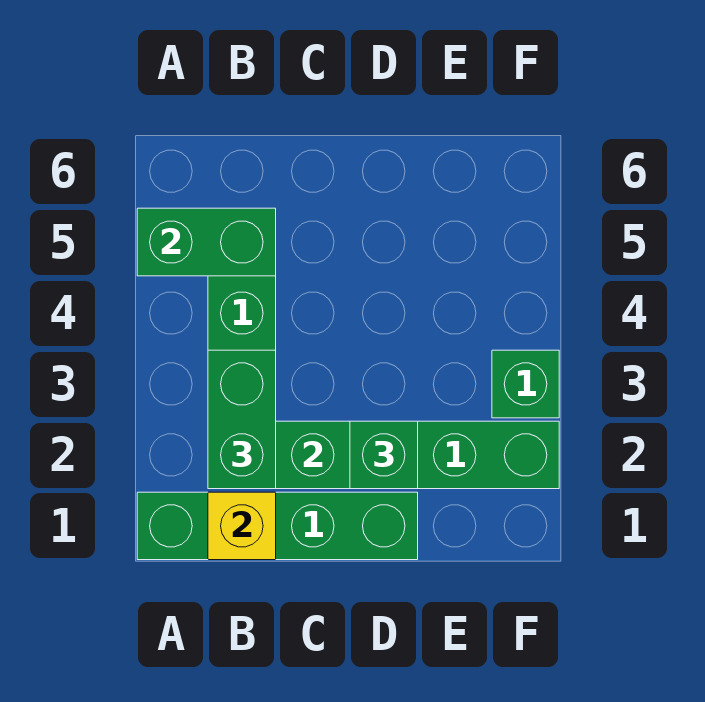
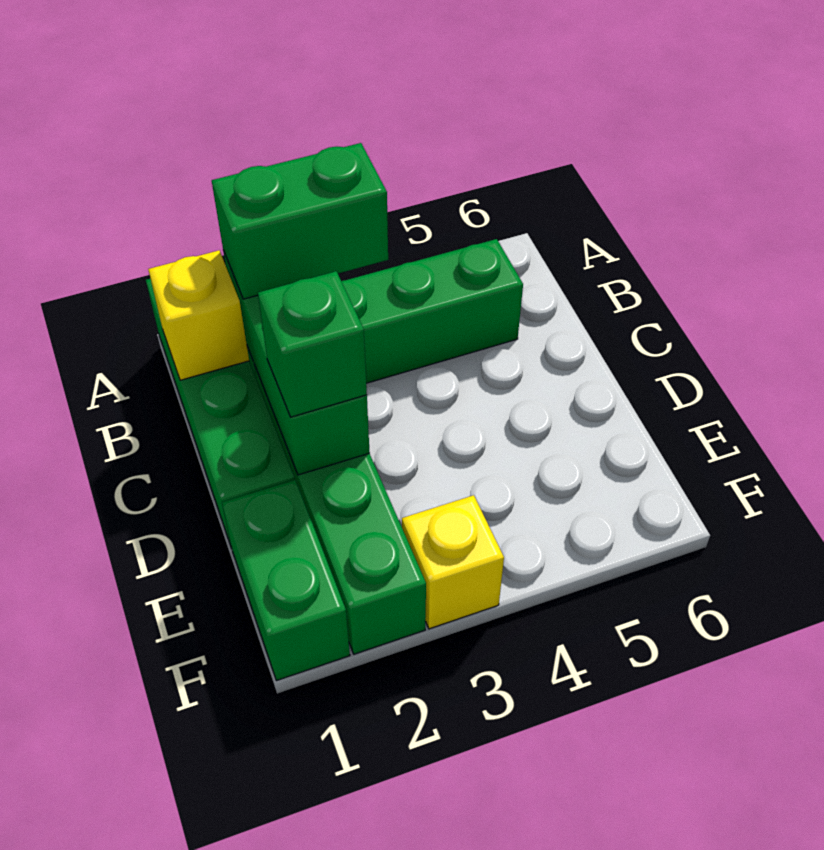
green brick A5:B5 level 2 -> green brick E1:F1 level 1
green brick F3 level 1 -> yellow brick F3 level 1

